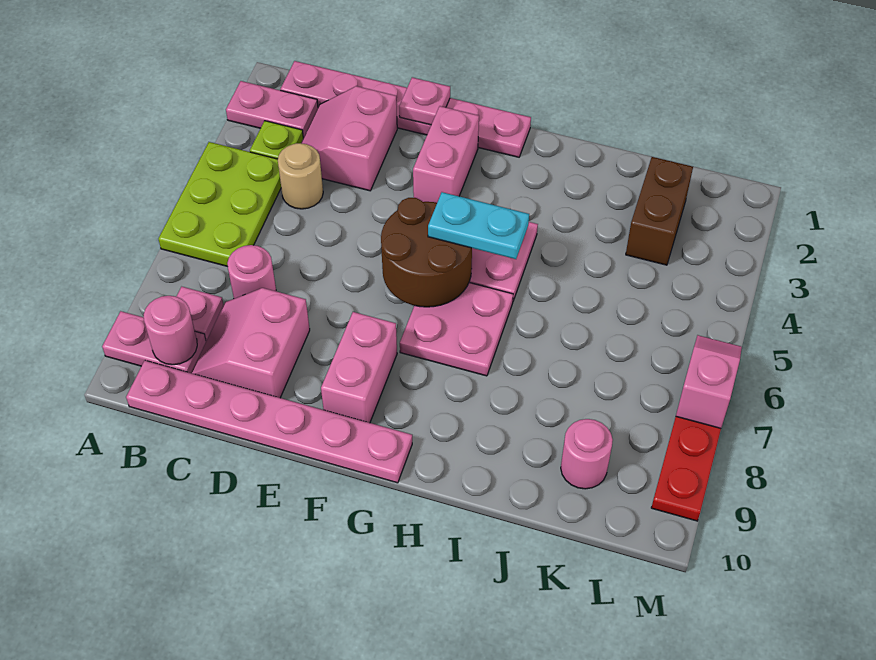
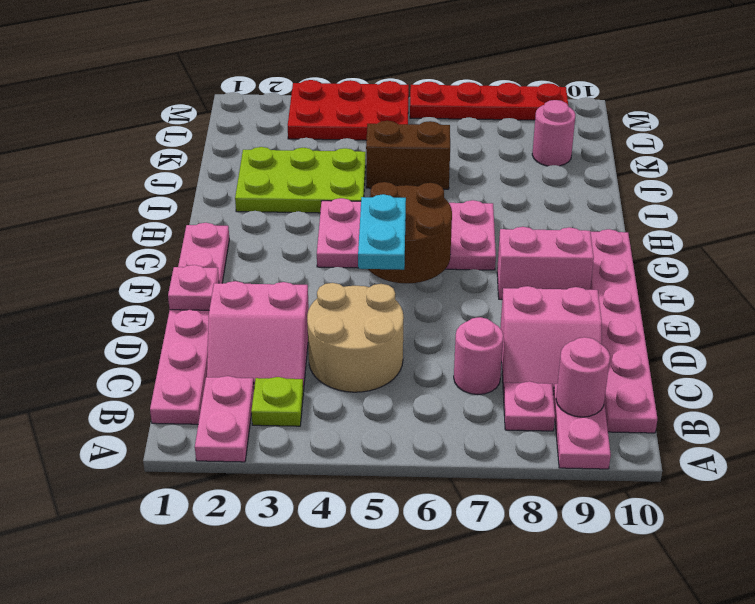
lime plate A4:B6 level 1 -> lime plate I2:J4 level 1
tan round brick C4 level 1 -> tan round brick C4:D5 level 1
pink brick F2:F3 level 1 -> none
cyan plate G5:H5 level 3 -> cyan plate E5:F5 level 3
brown brick K2:K3 level 1 -> brown brick J5:J6 level 1
none -> red plate L3:M5 level 1
pink slope M6:M7 level 2 top 7 -> none

